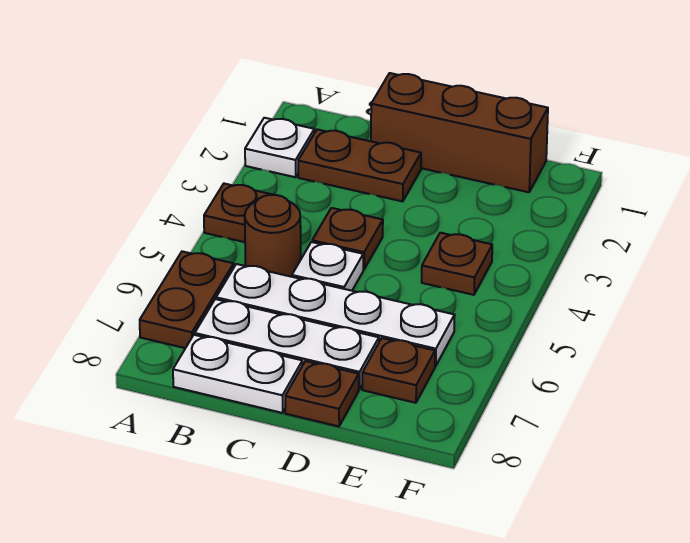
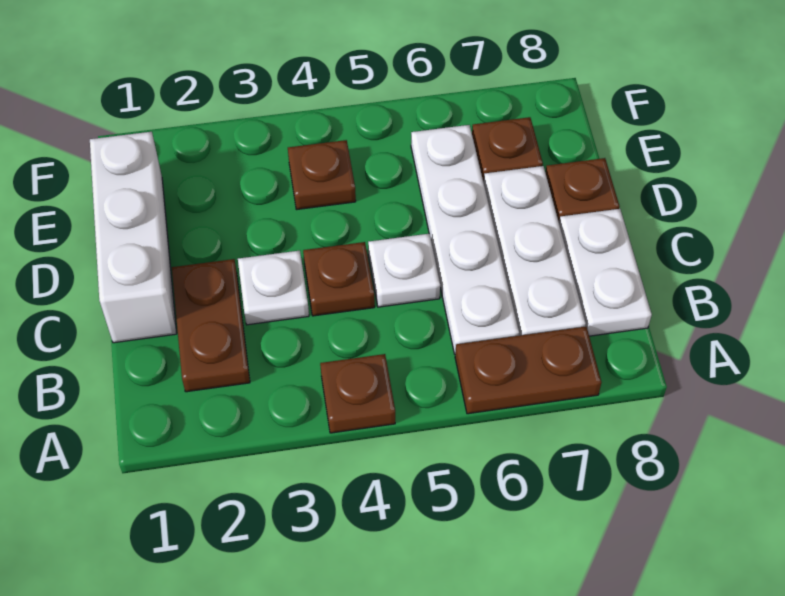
white plate A2 level 1 -> white plate C3 level 1
brown round brick B5 level 1 -> none
brown brick C1:E1 level 1 -> white brick C1:E1 level 1

